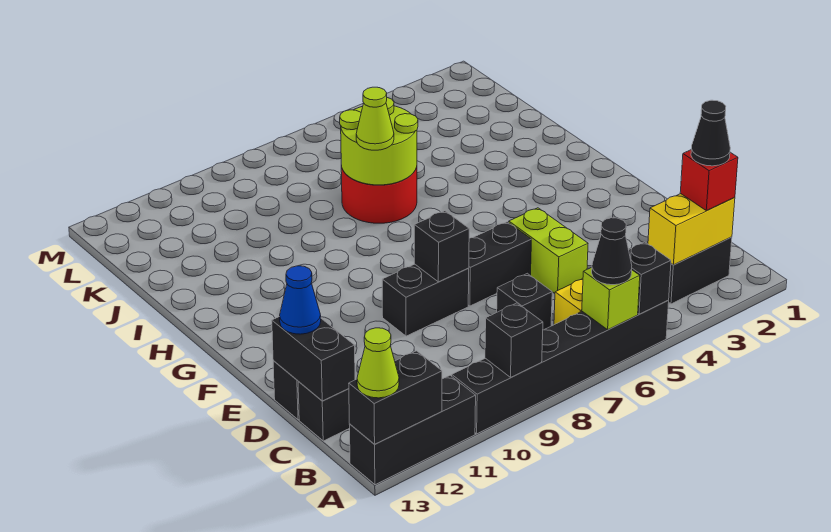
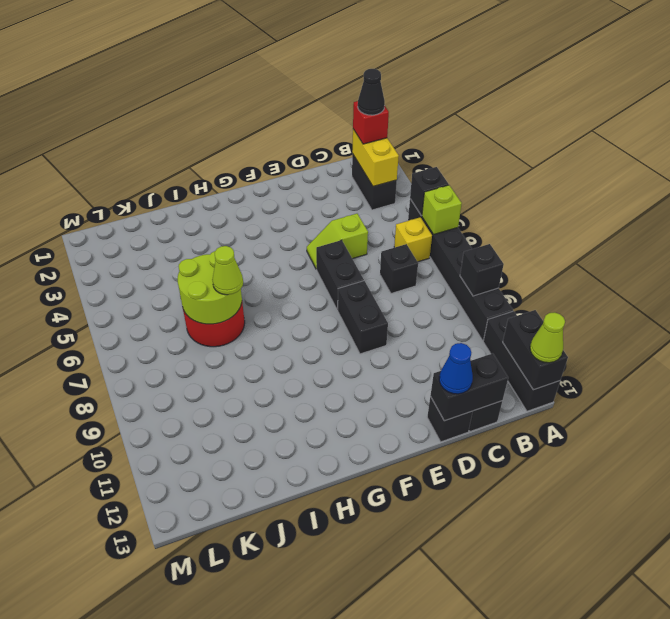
black cone A6 level 3 -> none
lime brick D5:E5 level 1 -> lime slope D5:E5 level 1 top D
black brick E8 level 2 -> none

